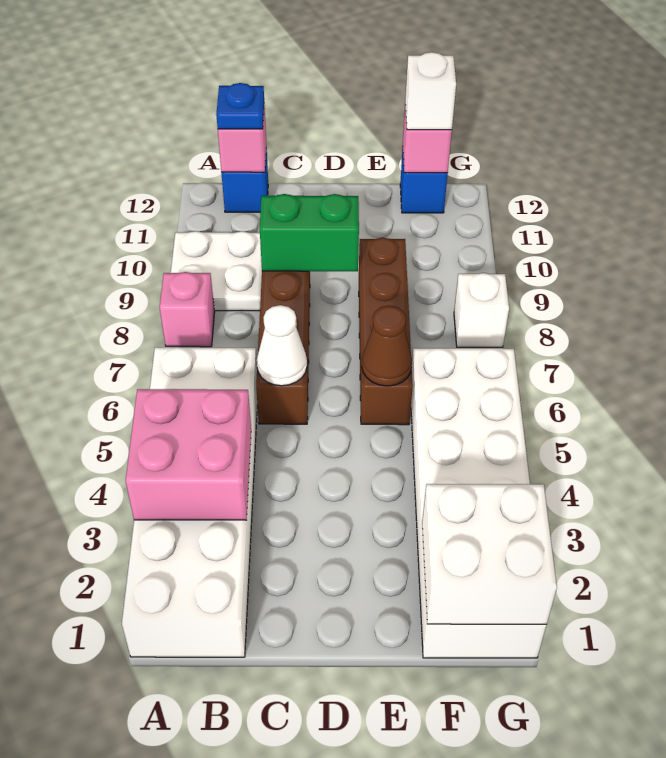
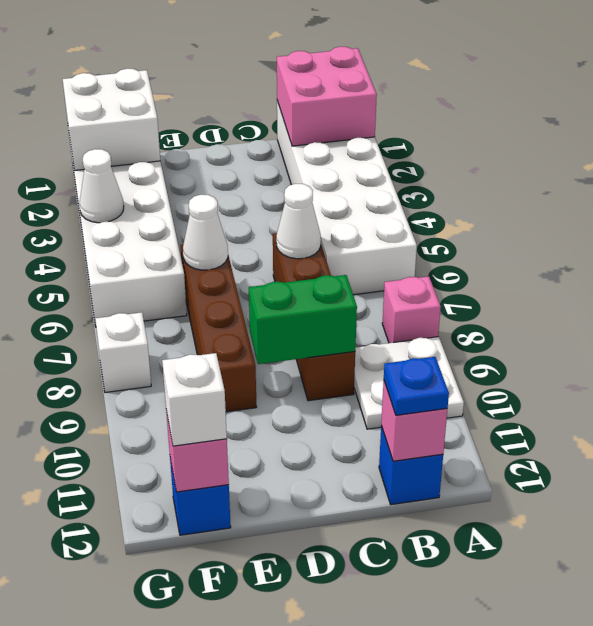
pink brick A3:B4 level 2 -> pink brick A1:B2 level 2
brown cone E6 level 2 -> white cone E6 level 2
none -> white cone G4 level 2

